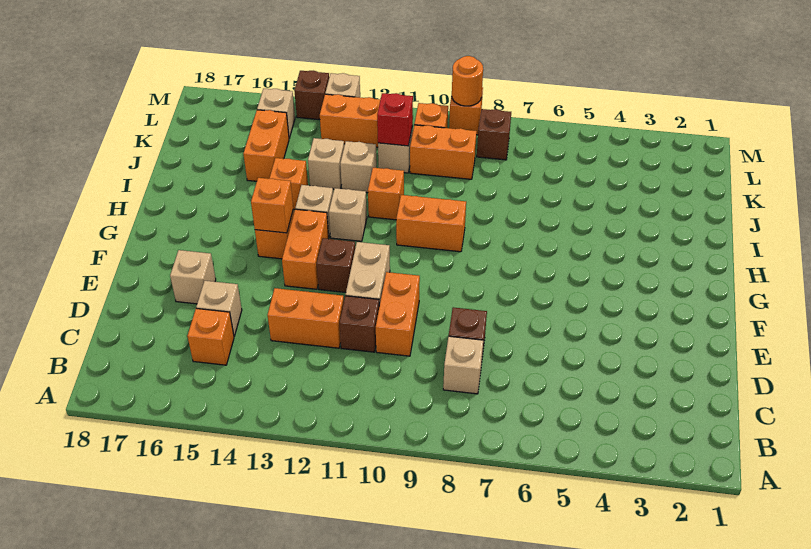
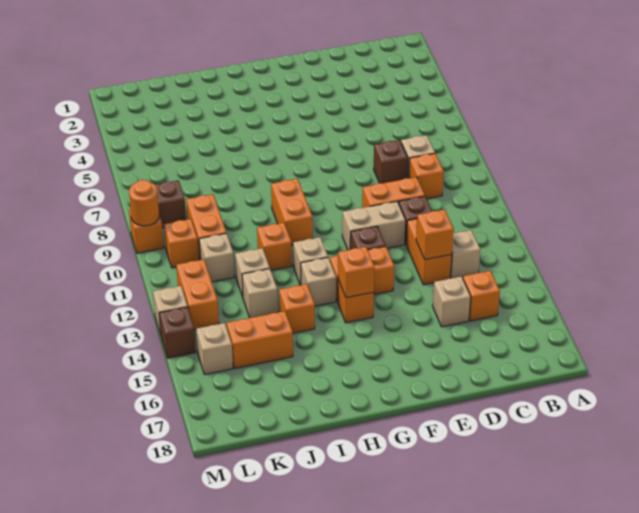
none -> orange brick C9 level 1
none -> orange brick D13 level 2
tan brick E16 level 1 -> tan brick C13 level 1
red brick K11 level 2 -> none

